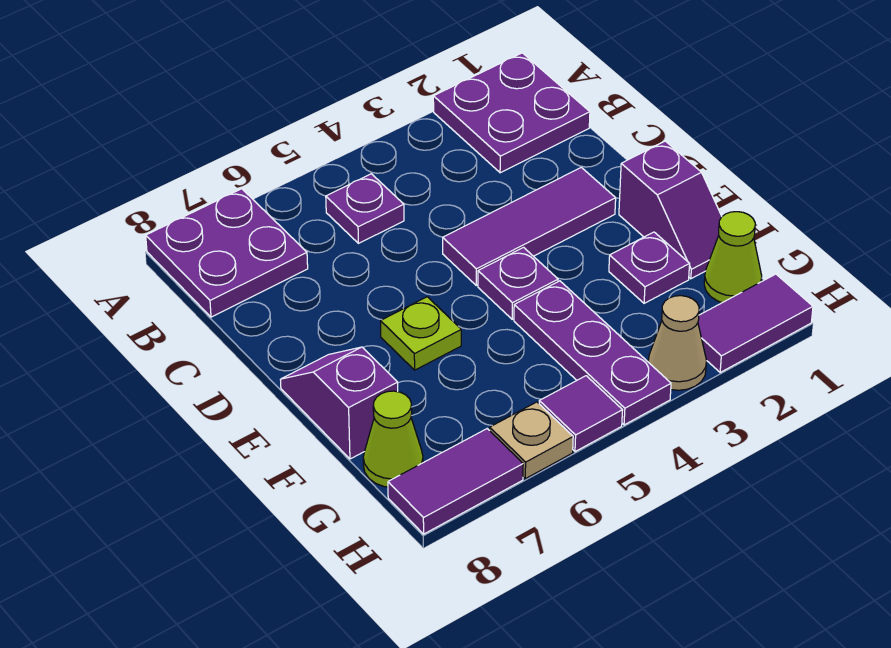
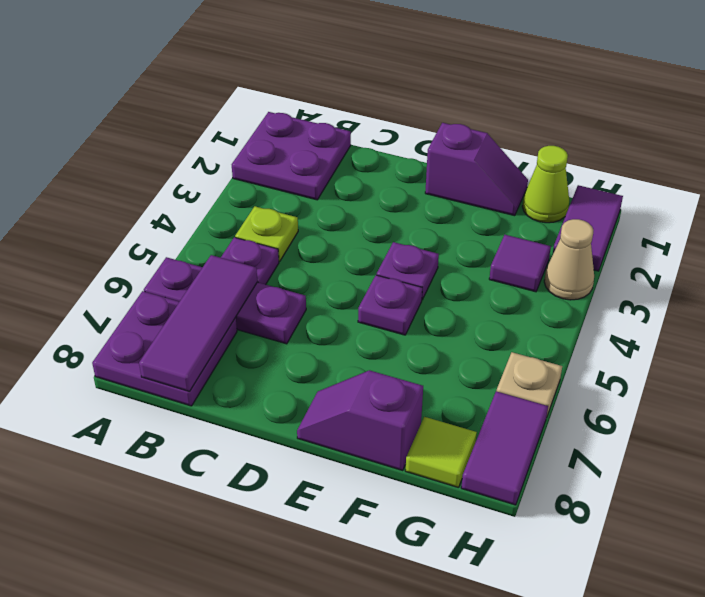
purple tile D2:D4 level 1 -> purple tile B6:B8 level 2
lime plate E6 level 1 -> lime plate B4 level 1
purple plate F2 level 1 -> purple plate E5 level 1
purple plate F4:H4 level 1 -> purple plate A6:C6 level 1
lime cone G8 level 1 -> lime tile G8 level 1
purple tile H5 level 1 -> purple tile G3 level 1

